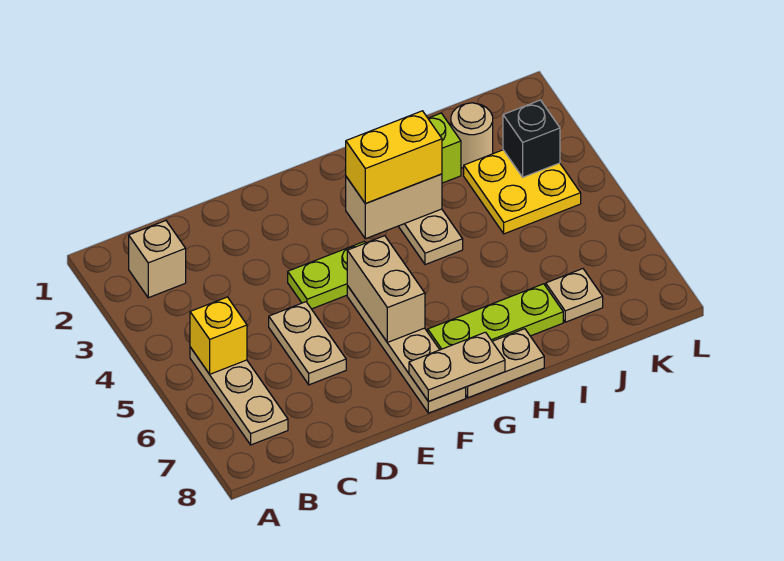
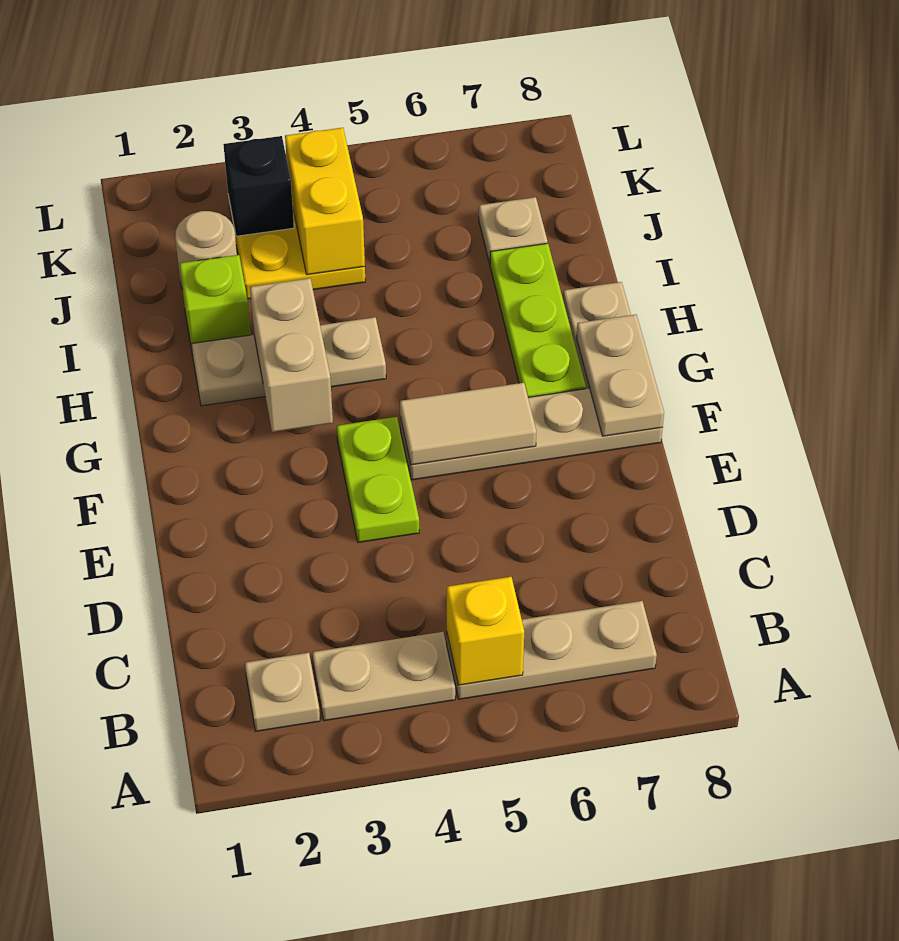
tan brick B2 level 1 -> tan plate B2 level 1
tan plate D5:D6 level 1 -> tan plate B3:B4 level 1
tan brick F5:F6 level 2 -> tan tile F5:F6 level 2
yellow brick G3:H3 level 3 -> yellow brick J4:K4 level 2

